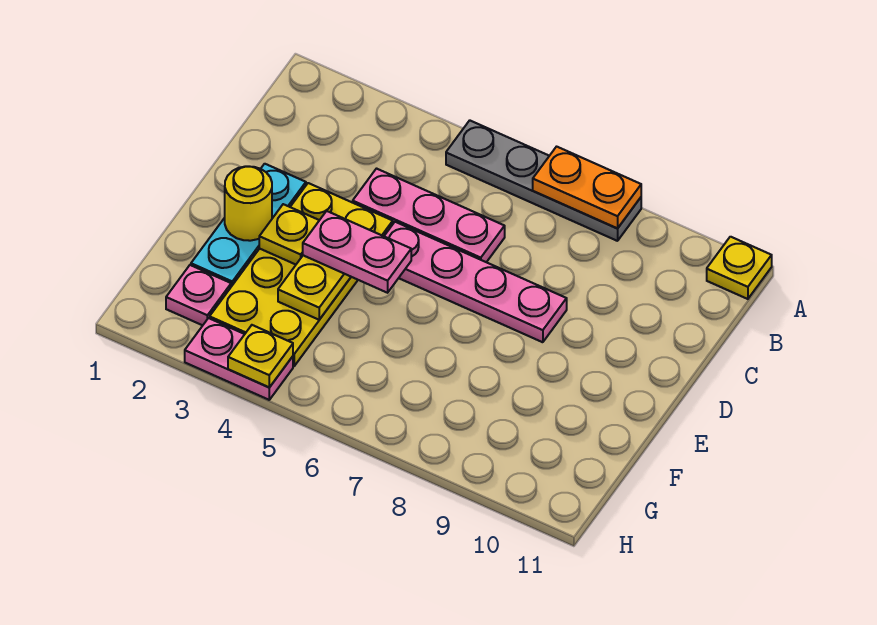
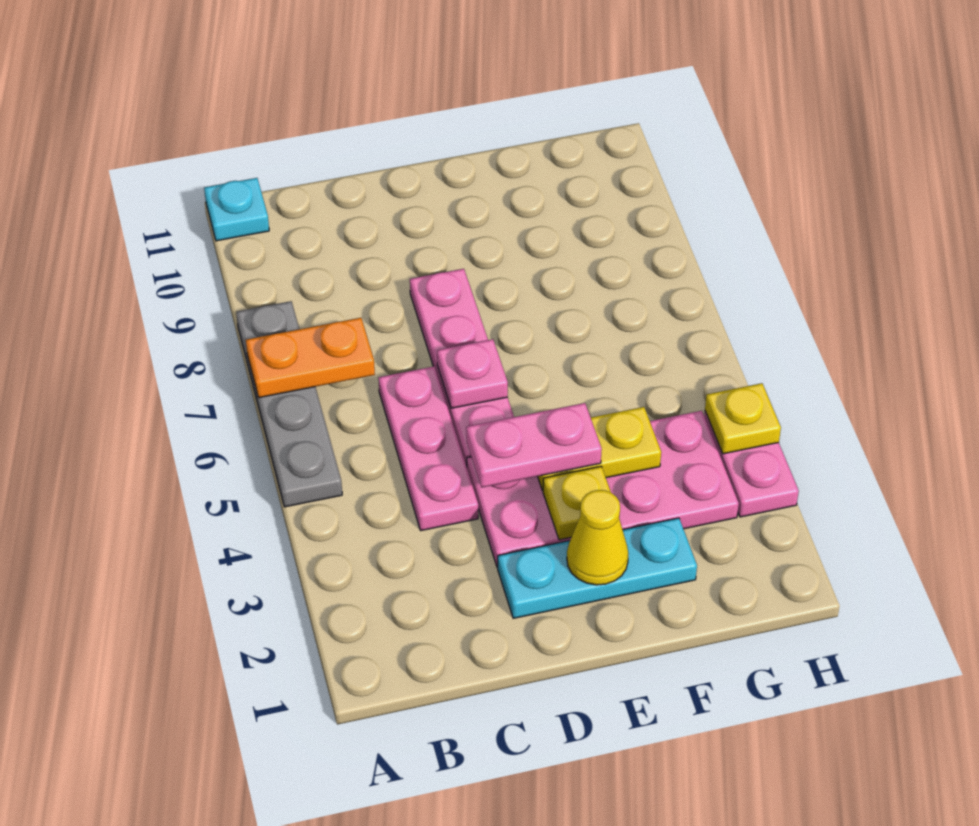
orange plate A7:A8 level 2 -> orange plate A7:B7 level 2
yellow plate A11 level 1 -> cyan plate A11 level 1
yellow plate D3:G4 level 1 -> pink plate D3:G4 level 1
yellow round brick E2 level 2 -> yellow cone E2 level 2
pink plate E4:E5 level 3 -> pink plate D4:E4 level 3
pink plate G2 level 1 -> pink plate D6 level 2

